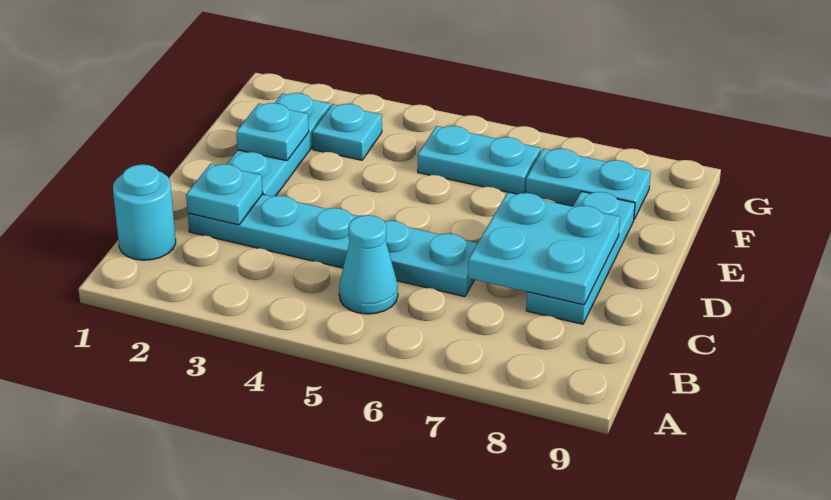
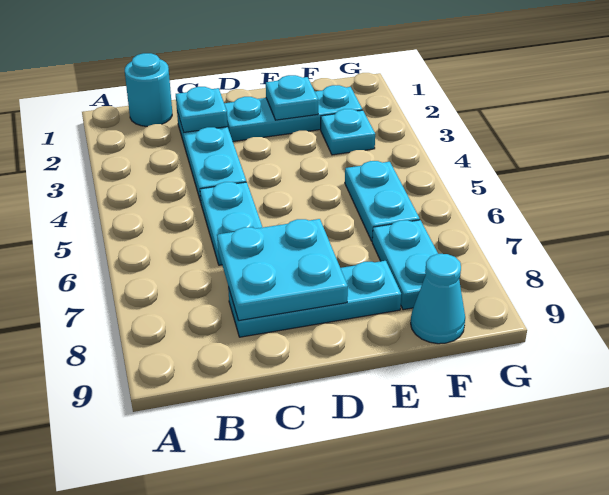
cyan cone B5 level 1 -> cyan cone F9 level 1

